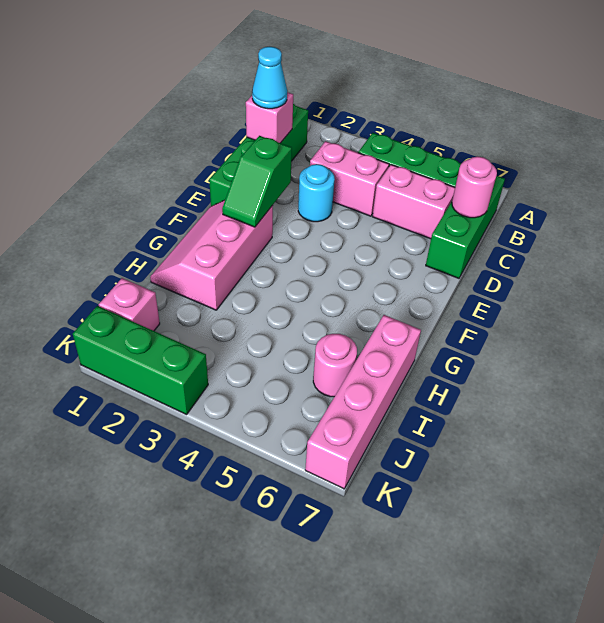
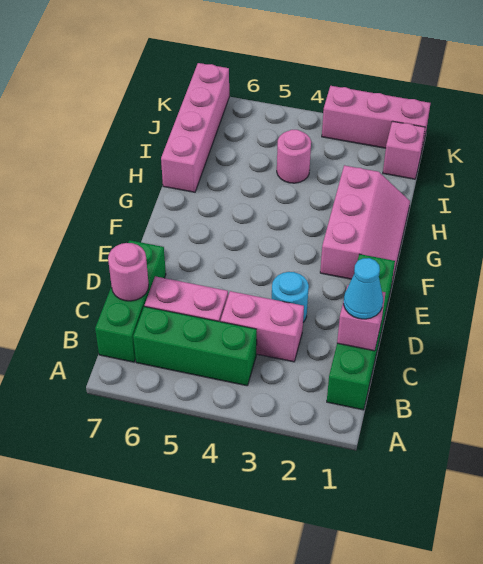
green slope E2:F2 level 2 top E -> none
pink round brick I6 level 1 -> pink round brick I4 level 1
green brick K1:K3 level 1 -> pink brick K1:K3 level 1

